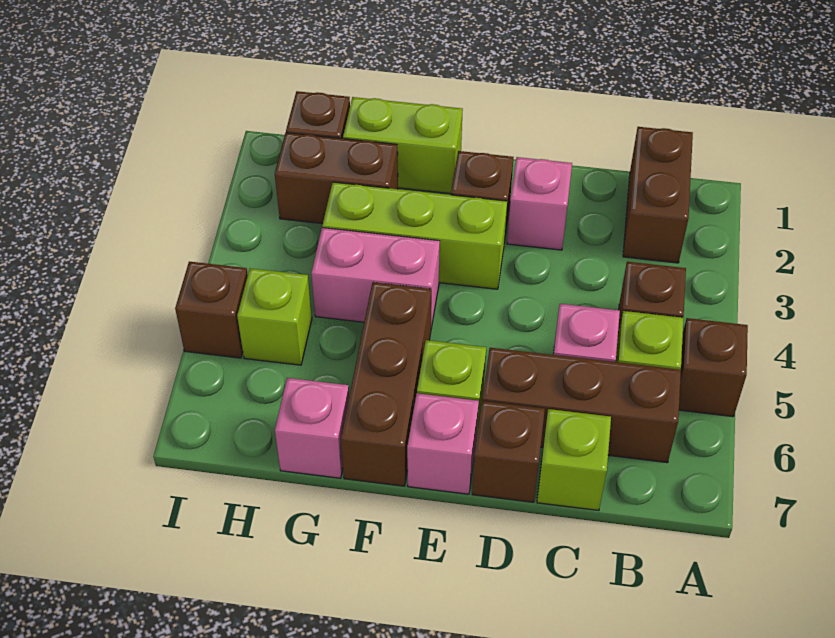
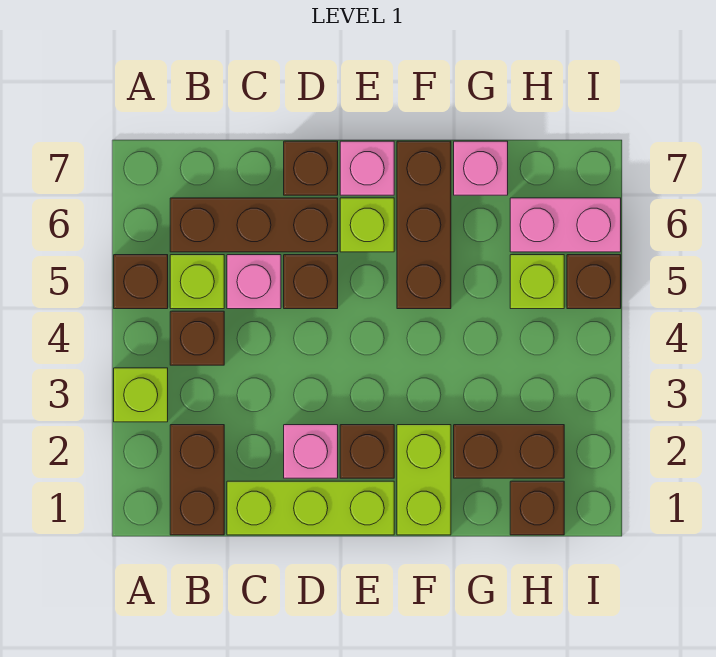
lime brick C7 level 1 -> lime brick A3 level 1
none -> brown brick D5 level 1
lime brick E3:G3 level 1 -> lime brick C1:E1 level 1
lime brick F1:G1 level 1 -> lime brick F1:F2 level 1
pink brick F4:G4 level 1 -> pink brick H6:I6 level 1

